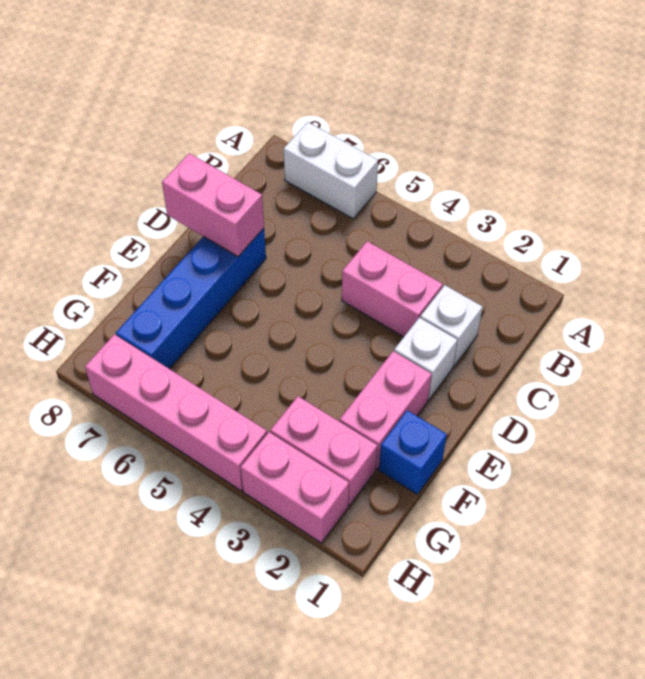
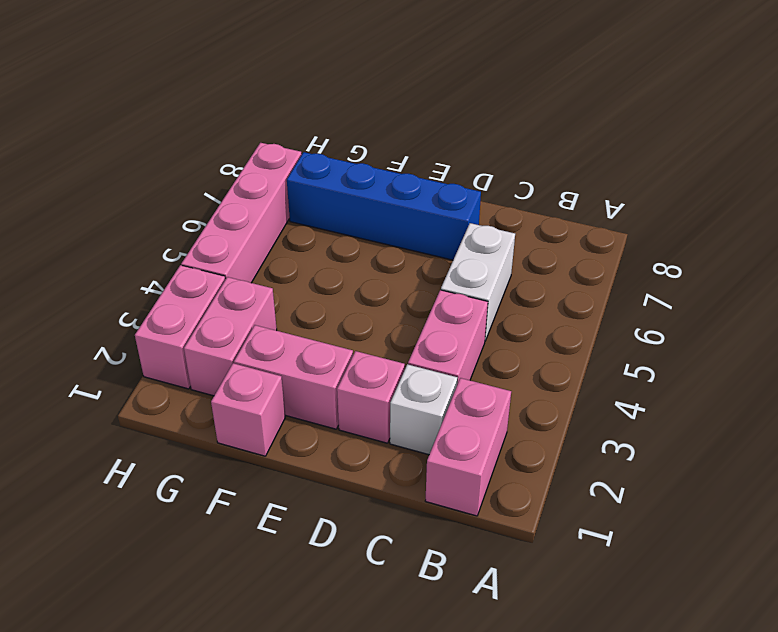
white brick A6:A7 level 1 -> white brick C5:C6 level 1
white brick D2 level 1 -> pink brick D2 level 1
pink brick D7:D8 level 2 -> pink brick B1:B2 level 1
blue brick F1 level 1 -> pink brick F1 level 1

